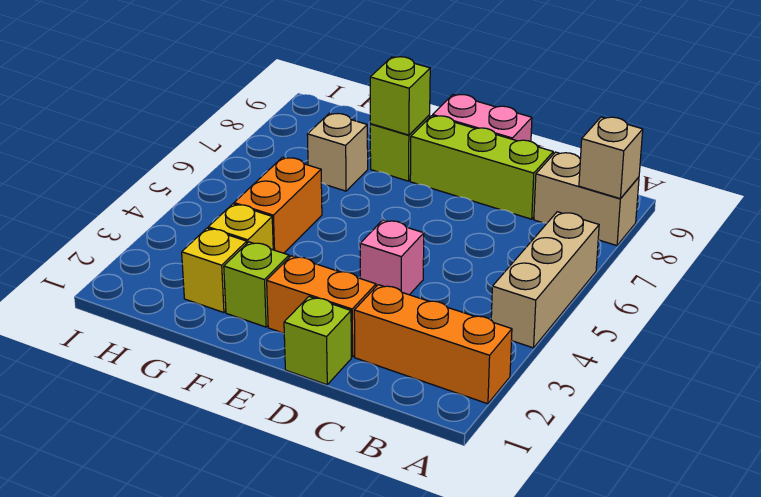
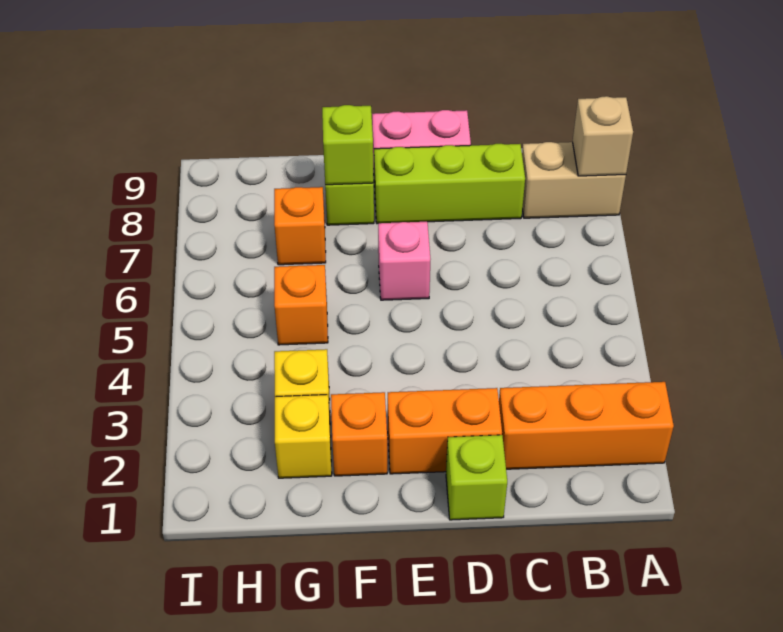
tan brick A4:A6 level 1 -> none
pink brick D4 level 1 -> pink brick E6 level 1
lime brick F2 level 1 -> orange brick F2 level 1
orange brick G4:G5 level 1 -> orange brick G5 level 1
tan brick G7 level 1 -> orange brick G7 level 1

